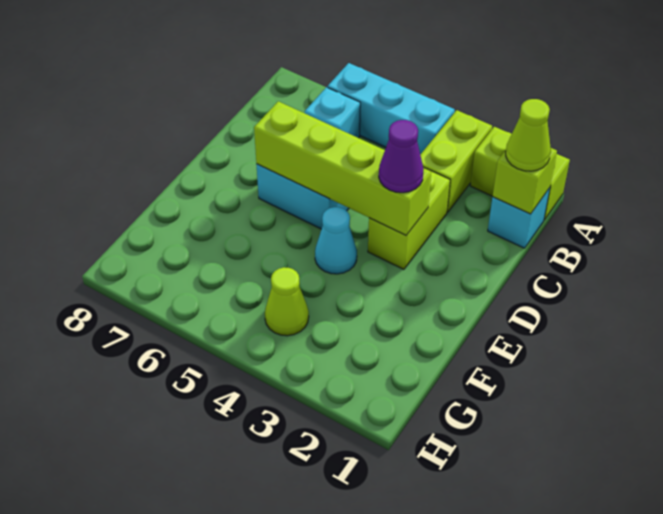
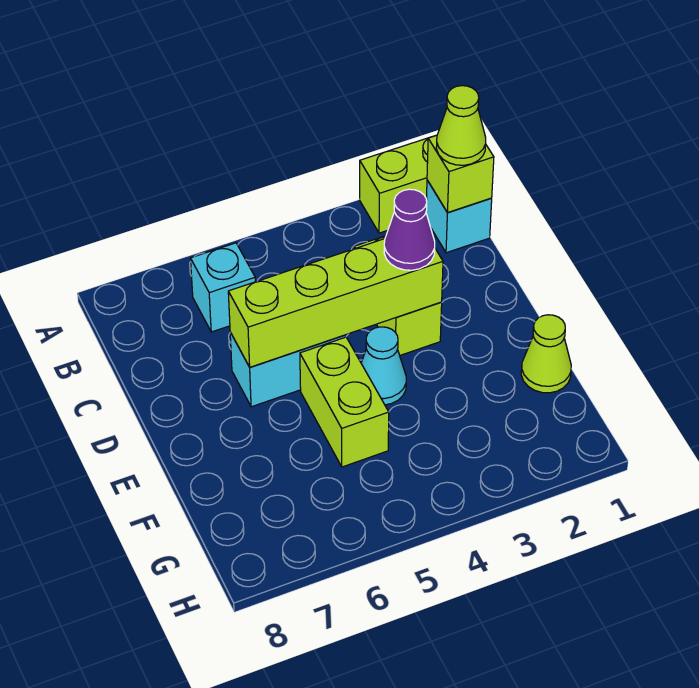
lime brick A3:B3 level 1 -> lime brick E5:F5 level 1
cyan brick A4:A6 level 1 -> none
lime cone G4 level 1 -> lime cone F1 level 1

